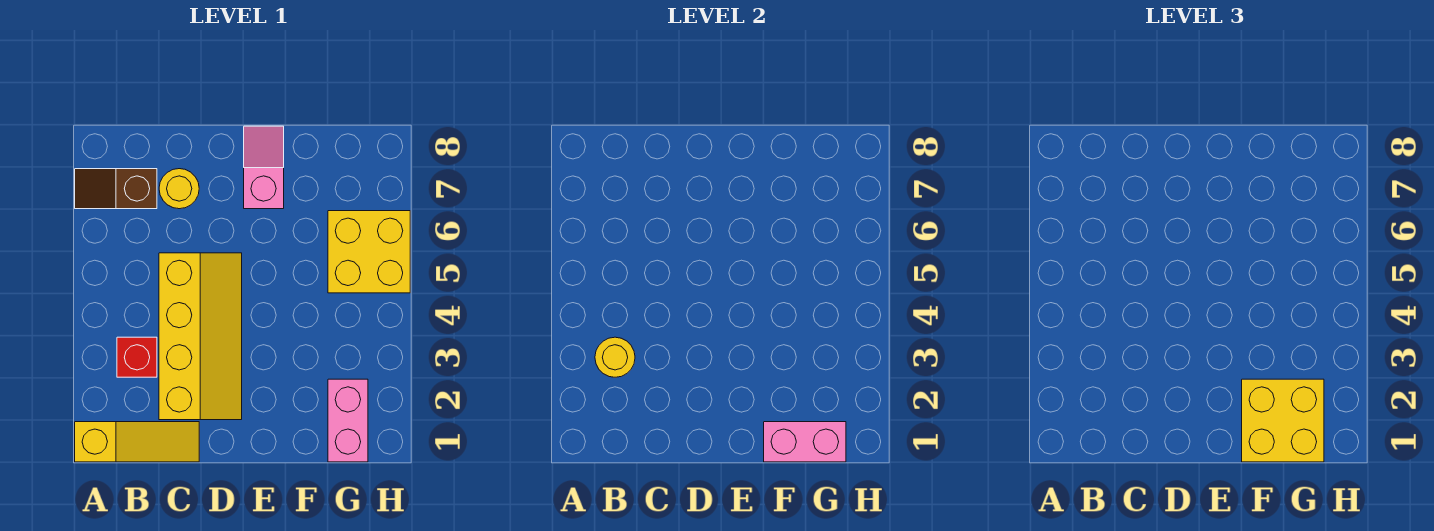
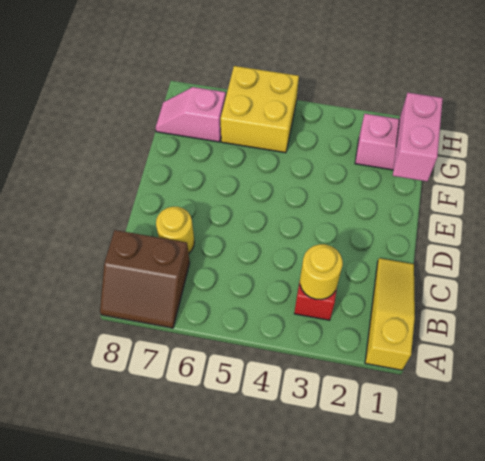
brown slope A7:B7 level 1 top B -> brown slope A7:B8 level 1 top B
yellow slope C2:D5 level 1 top C -> none
pink slope E7:E8 level 1 top 7 -> pink slope G7:G8 level 1 top 7
yellow brick F1:G2 level 3 -> none

